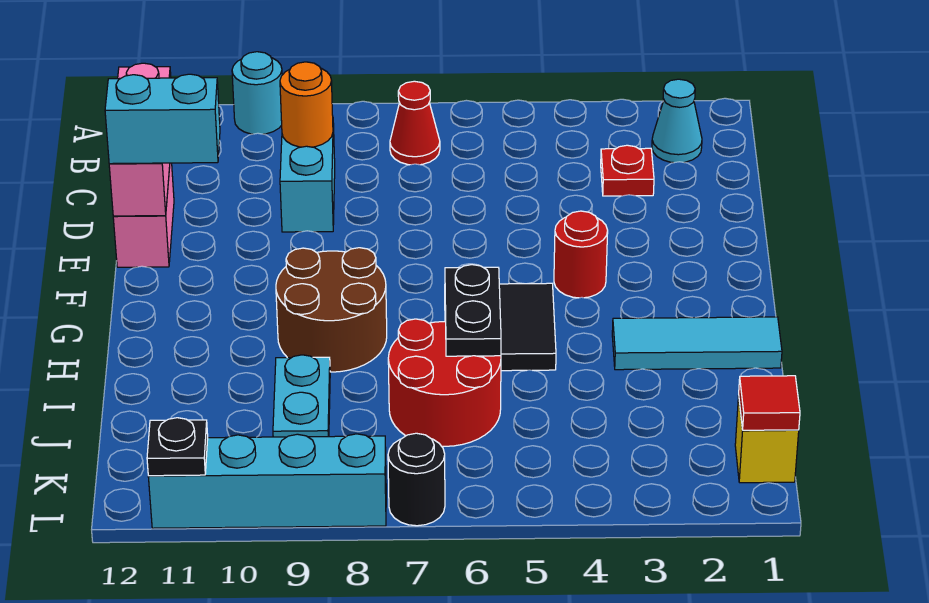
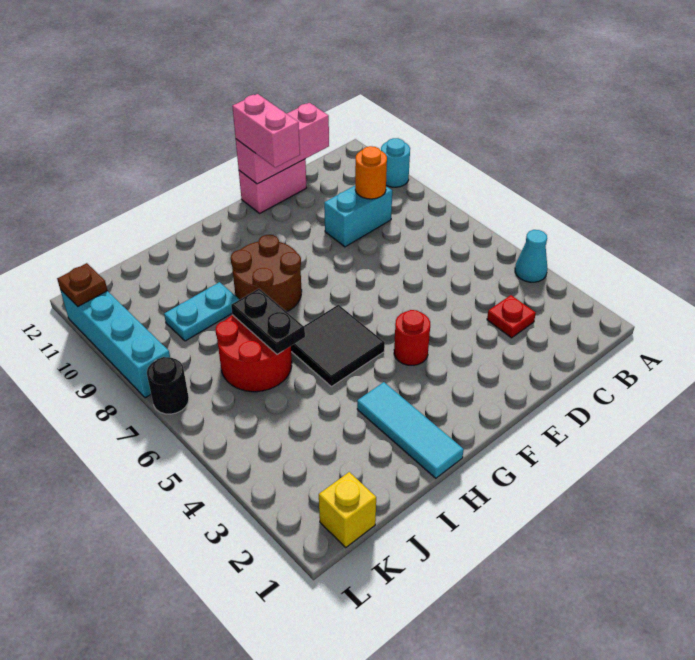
cyan cone B2 level 1 -> cyan cone A4 level 1
red cone B7 level 1 -> none
cyan brick E11:E12 level 3 -> pink brick E11:E12 level 3
black plate H6:I6 level 2 -> black plate I6:I7 level 2
red tile K1 level 2 -> none
black plate L11 level 2 -> brown plate L11 level 2

